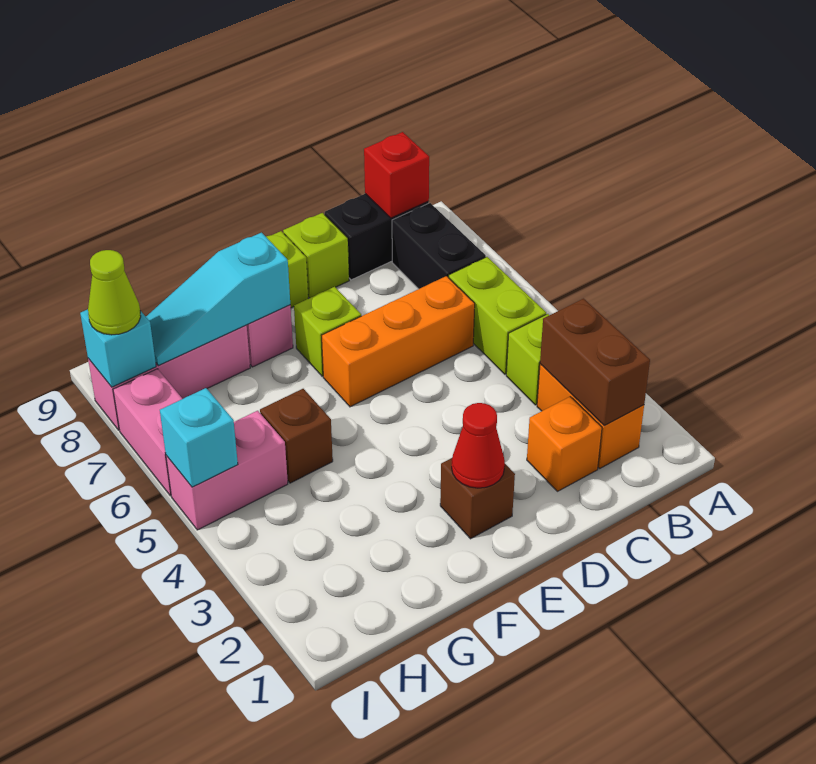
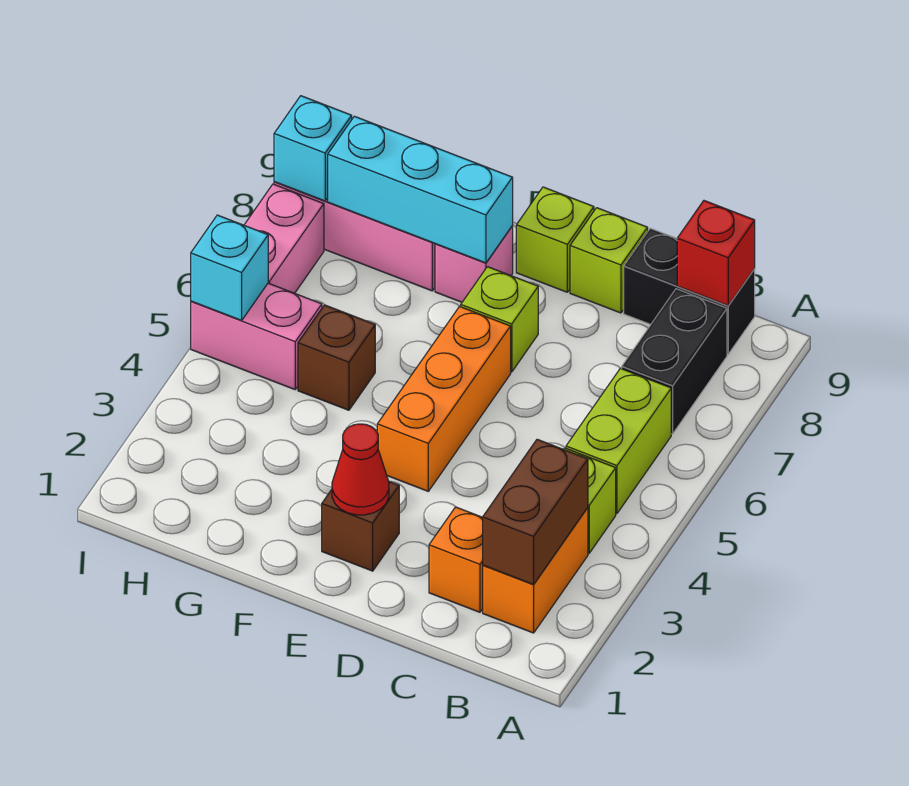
orange brick C6:E6 level 1 -> orange brick E4:E6 level 1
cyan slope F8:H8 level 2 top F -> cyan brick F8:H8 level 2
lime cone I8 level 3 -> none

